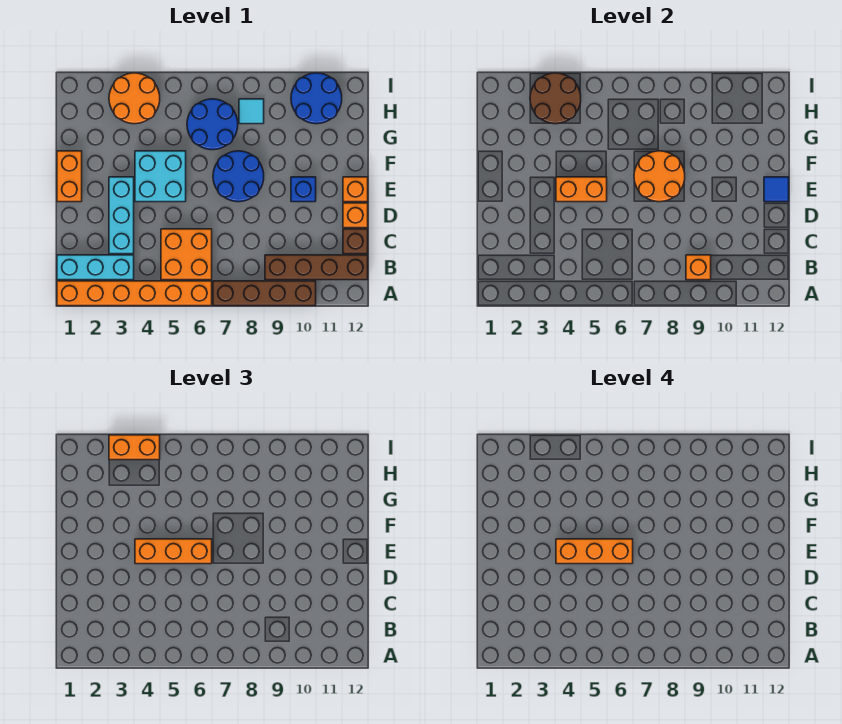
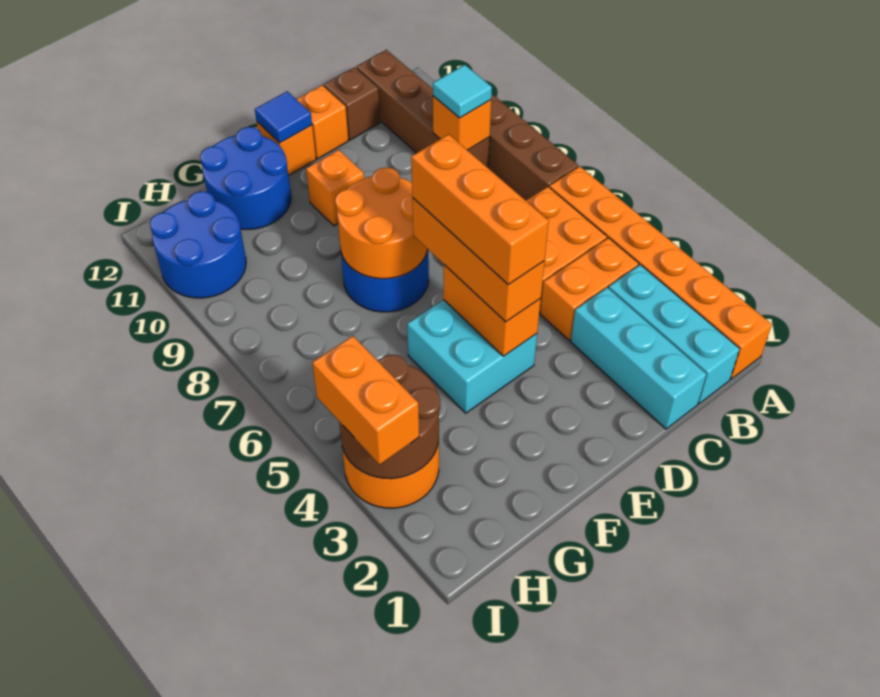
cyan brick C3:E3 level 1 -> cyan brick C1:C3 level 1
orange brick E1:F1 level 1 -> orange brick B4:C4 level 1
blue brick E10 level 1 -> orange brick E10 level 1
blue round brick G6:H7 level 1 -> blue round brick F11:G12 level 1
cyan tile H8 level 1 -> cyan tile B9 level 3

